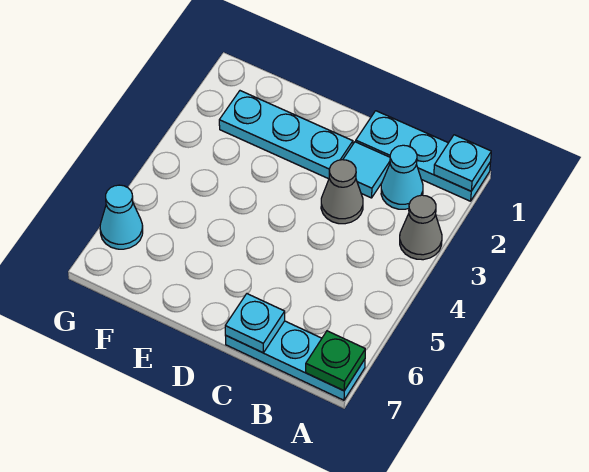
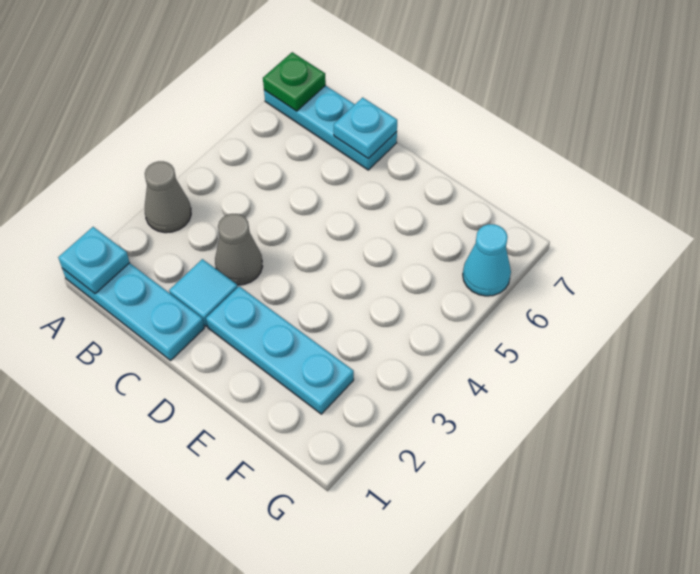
cyan cone B2 level 1 -> none

